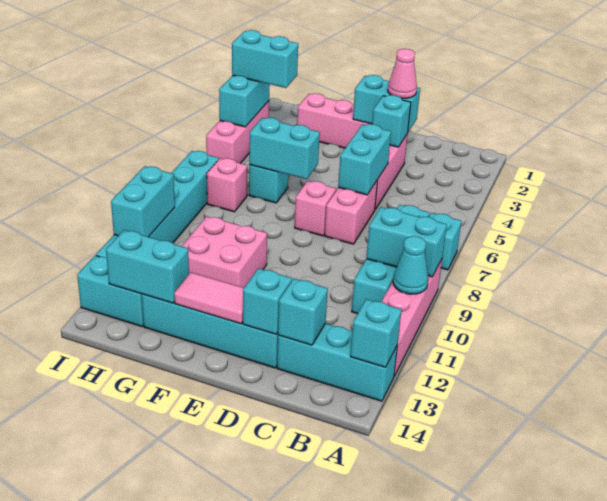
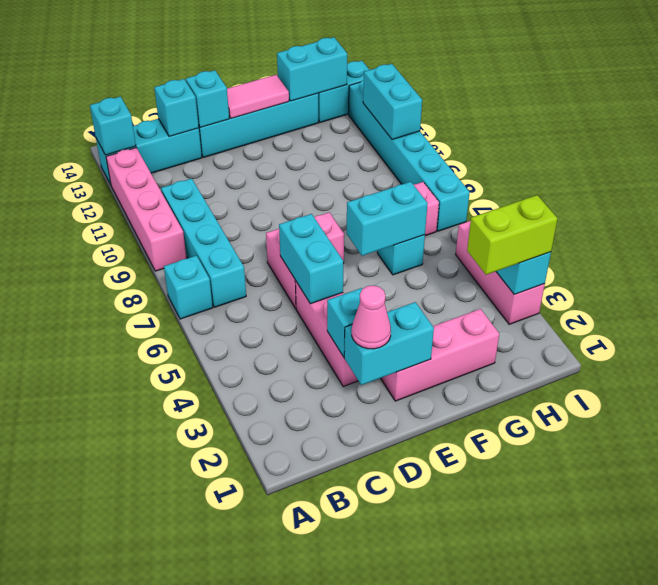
cyan brick A9:B9 level 2 -> none
cyan cone A10 level 2 -> none
pink brick F10:G11 level 1 -> none
cyan brick H3:I3 level 3 -> lime brick H3:I3 level 3

